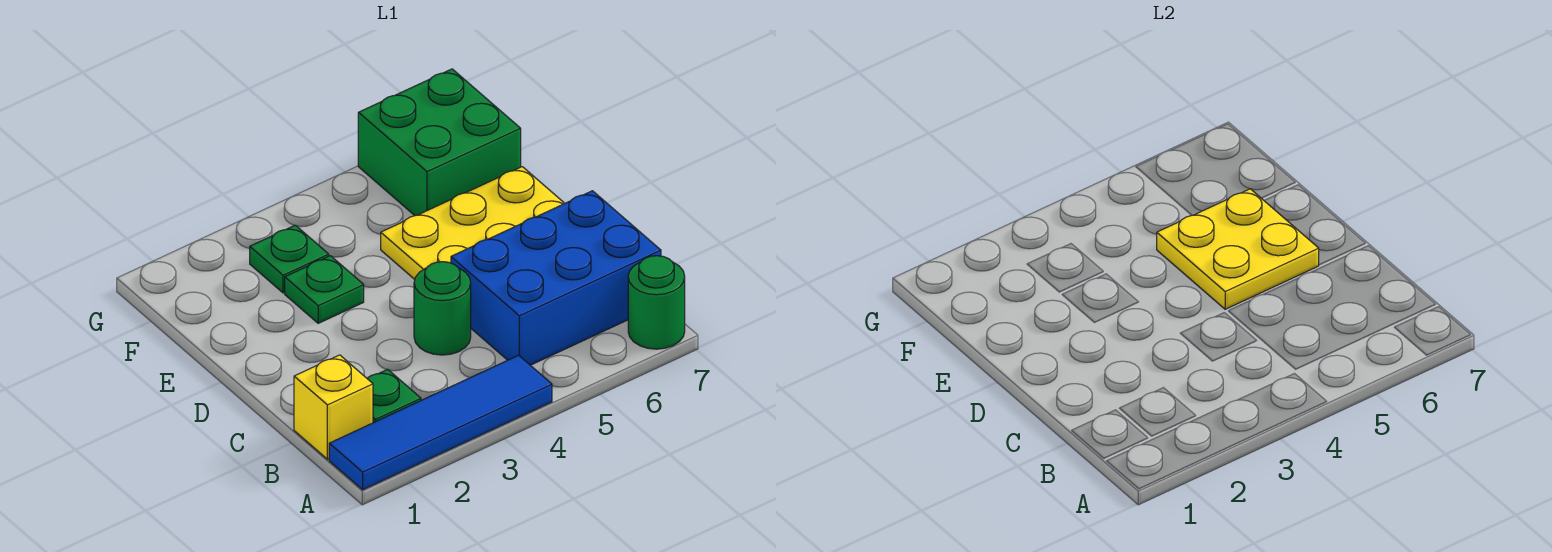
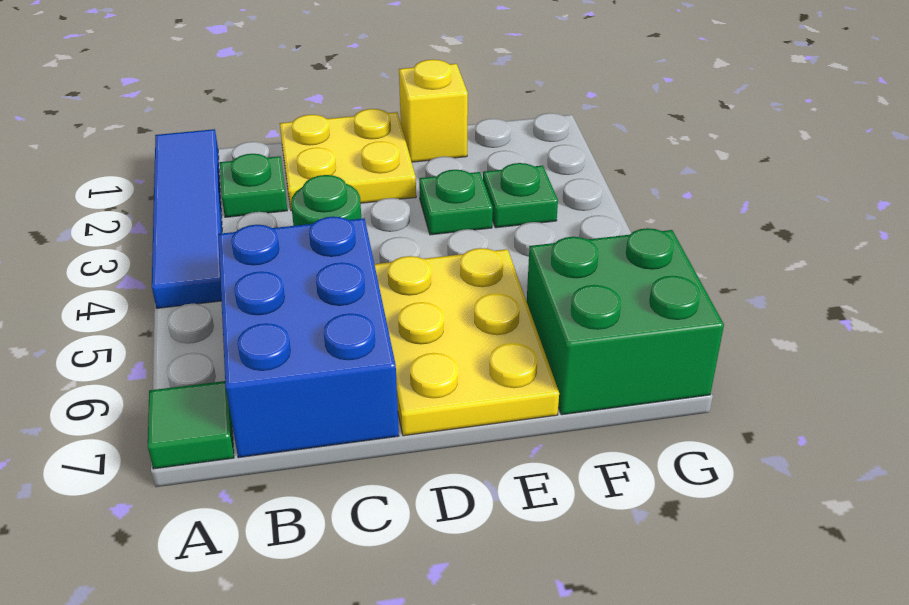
green round brick A7 level 1 -> green tile A7 level 1
yellow brick B1 level 1 -> yellow brick E1 level 1
yellow plate D5:E6 level 2 -> yellow plate C1:D2 level 1

